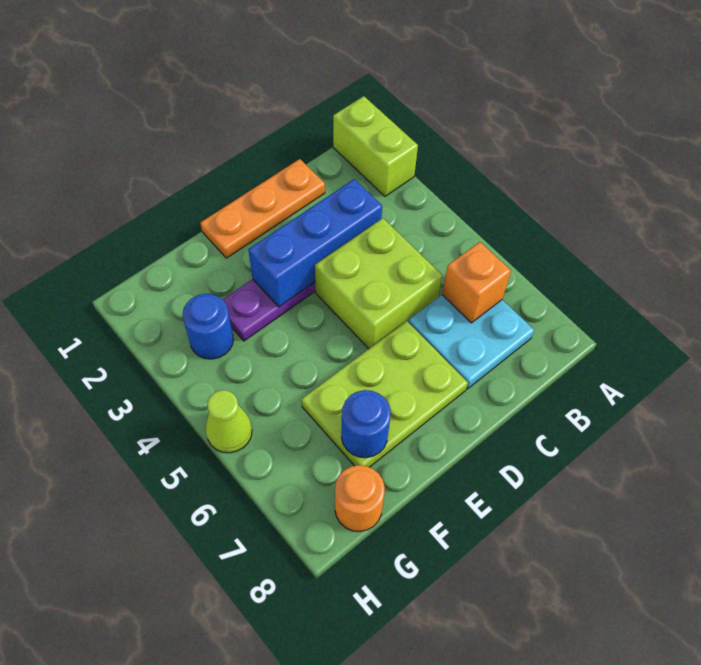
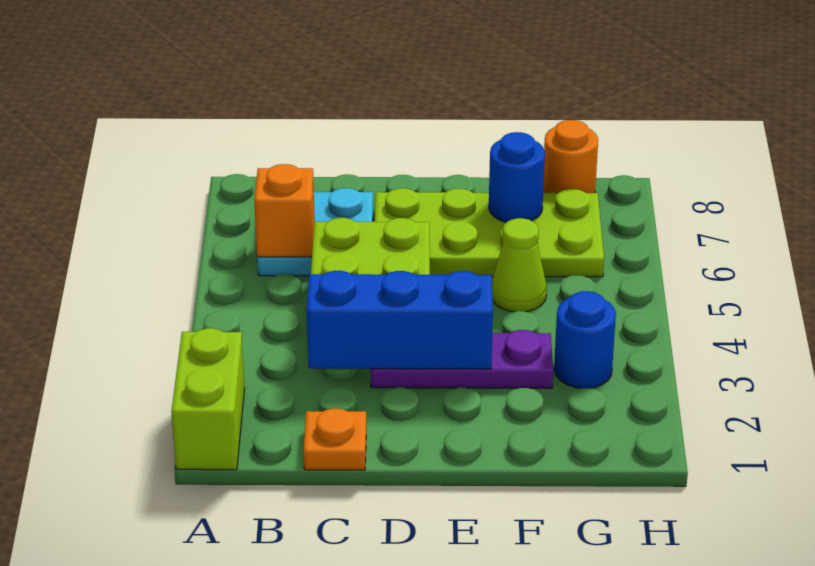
orange plate C1:E1 level 1 -> orange plate C1 level 1
lime plate D6:F7 level 1 -> lime plate D6:G7 level 1
lime cone H5 level 1 -> lime cone F5 level 1

